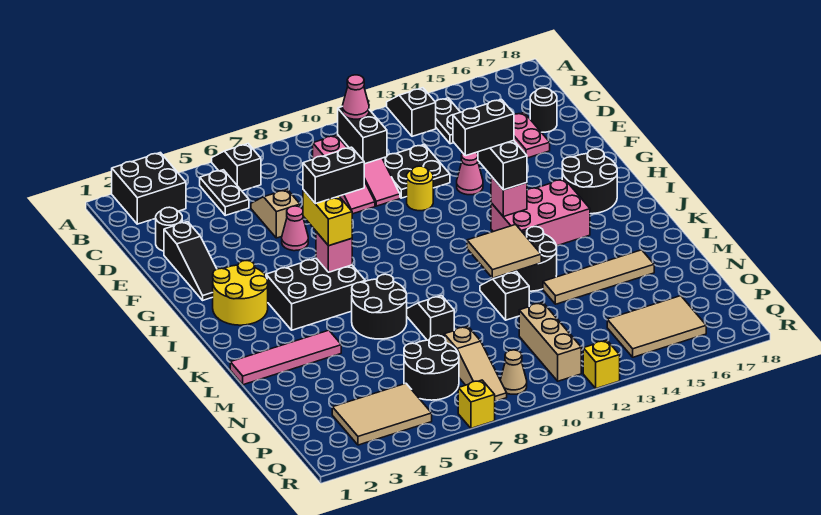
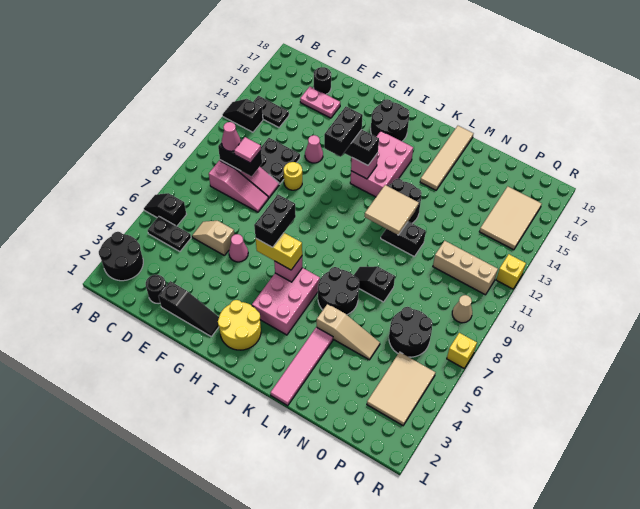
black brick A2:B3 level 1 -> black round brick A2:B3 level 1
none -> pink tile D10 level 3
black brick I4:J6 level 1 -> pink brick I4:J6 level 1
tan tile M13:M16 level 1 -> tan tile L15:L18 level 1
tan slope O8:Q8 level 1 top O -> tan slope L5:N5 level 1 top L

